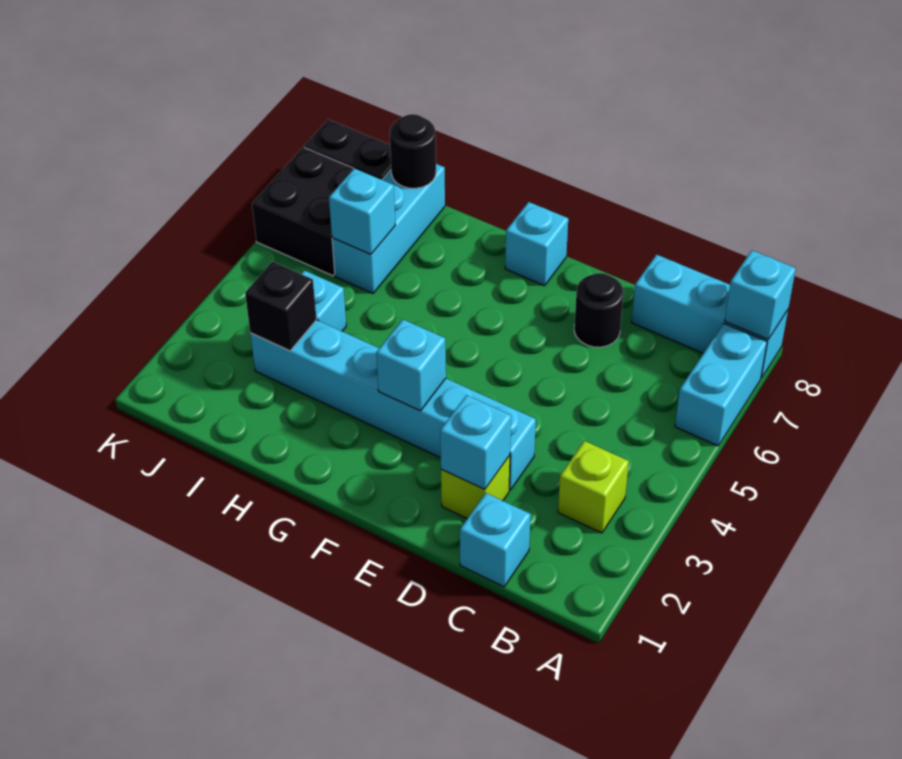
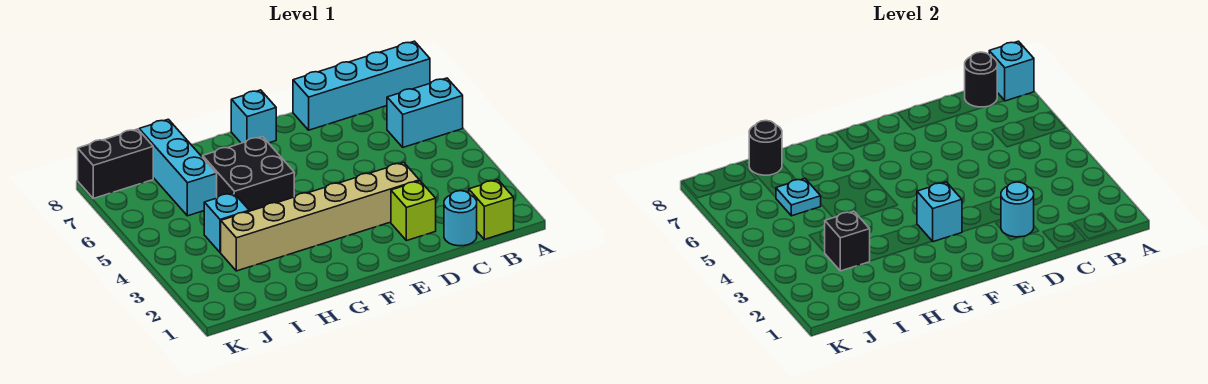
cyan brick A6:A7 level 1 -> cyan brick A6:B6 level 1
cyan brick A8:C8 level 1 -> cyan brick A8:D8 level 1
lime brick B3 level 1 -> lime brick B1 level 1
cyan brick C1 level 1 -> cyan round brick C1 level 1
cyan brick D2 level 2 -> cyan round brick D2 level 2
cyan brick D3:I3 level 1 -> tan brick D3:I3 level 1
black round brick D7 level 1 -> black round brick B8 level 2
cyan brick I6 level 2 -> cyan plate I6 level 2
black brick J6:K7 level 1 -> black brick G5:H6 level 1

